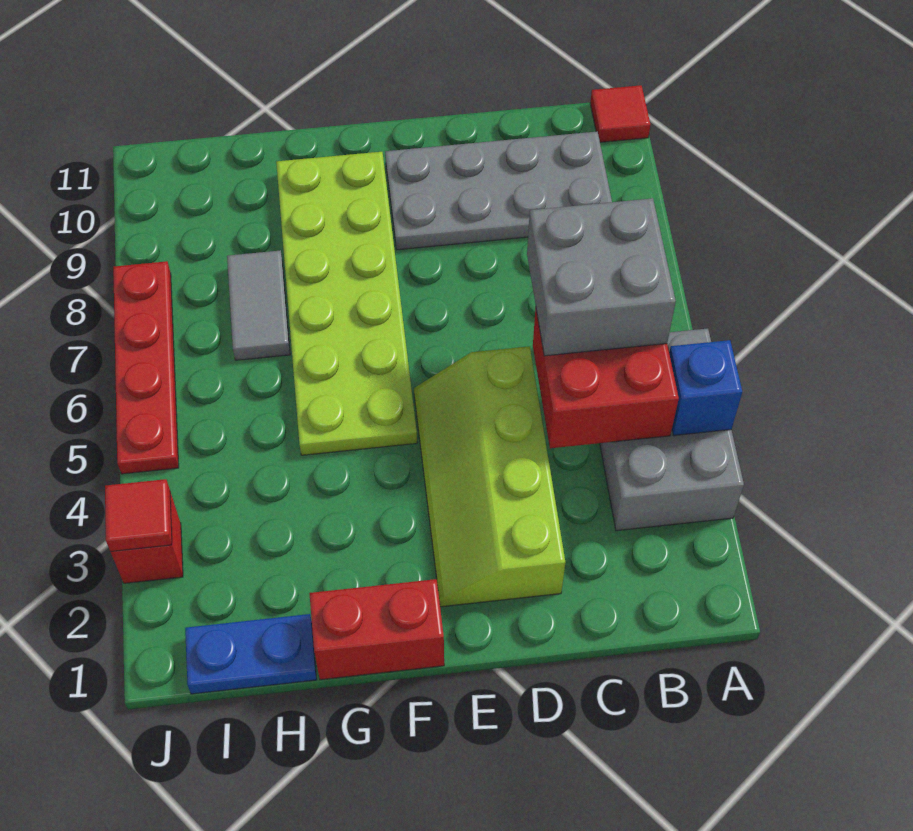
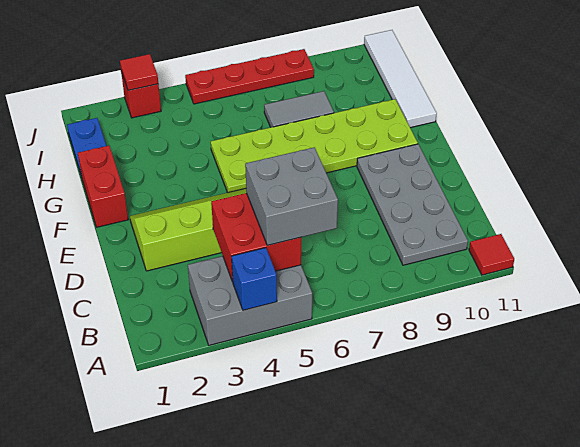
none -> white tile G11:J11 level 1

